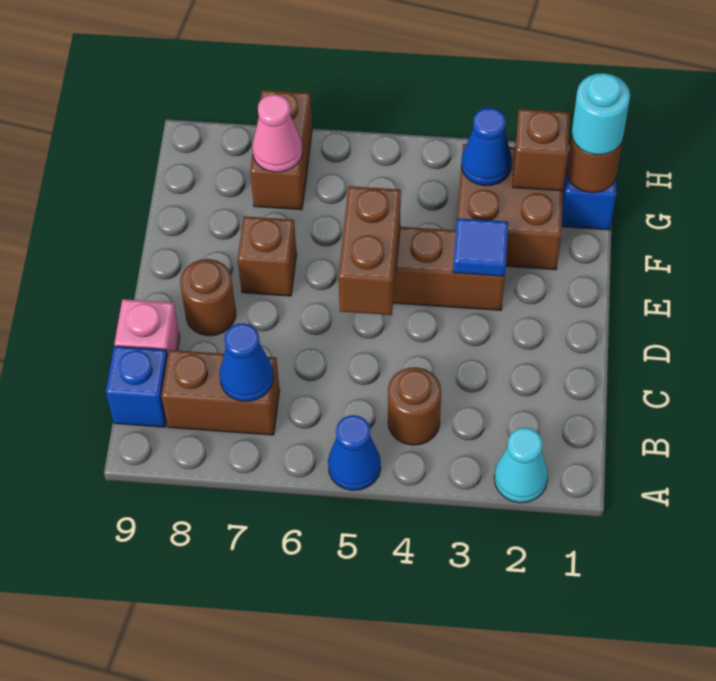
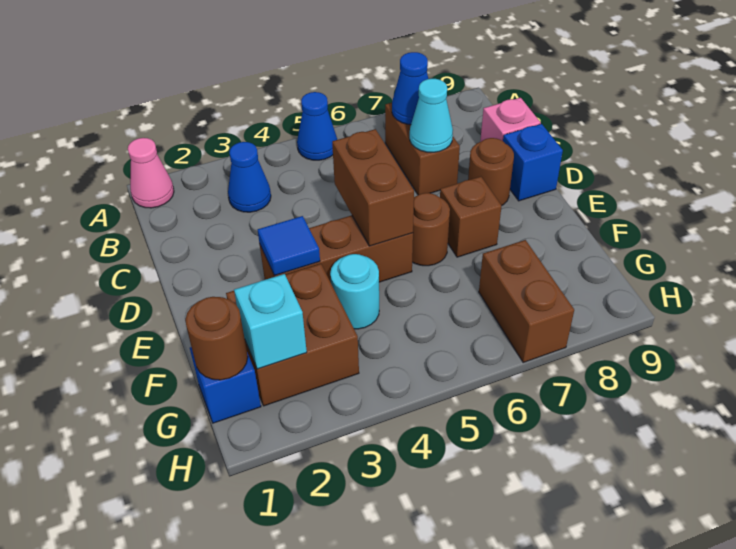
cyan cone A2 level 1 -> cyan cone C7 level 2
brown round brick B4 level 1 -> brown round brick E6 level 1
brown brick B7:B8 level 1 -> brown brick B7:C7 level 1
blue brick B9 level 1 -> blue brick D9 level 1
cyan round brick G1 level 3 -> cyan round brick F4 level 1
brown brick G2 level 2 -> cyan brick G2 level 2
blue cone G3 level 2 -> blue cone B3 level 1
pink cone G7 level 2 -> pink cone A1 level 1

